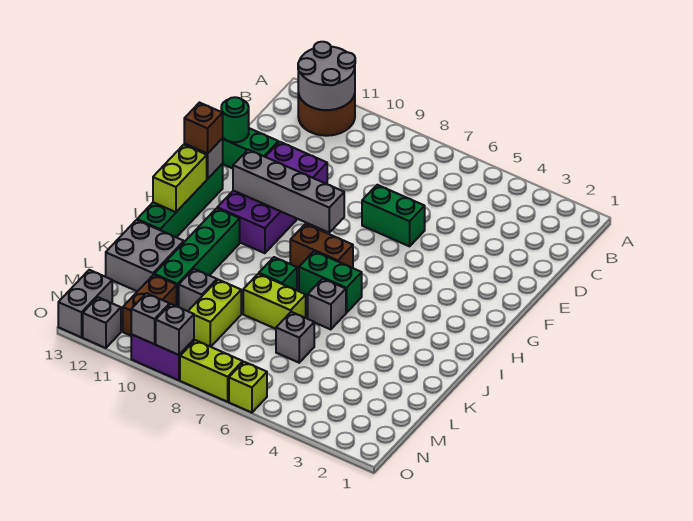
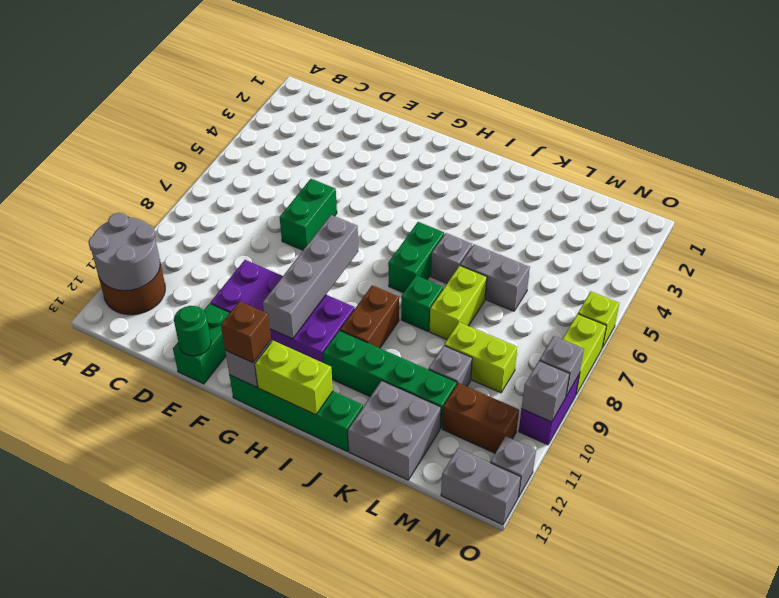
brown brick H7:H8 level 1 -> brown brick I9:I10 level 1
grey brick L6 level 1 -> grey brick K6:L6 level 1

